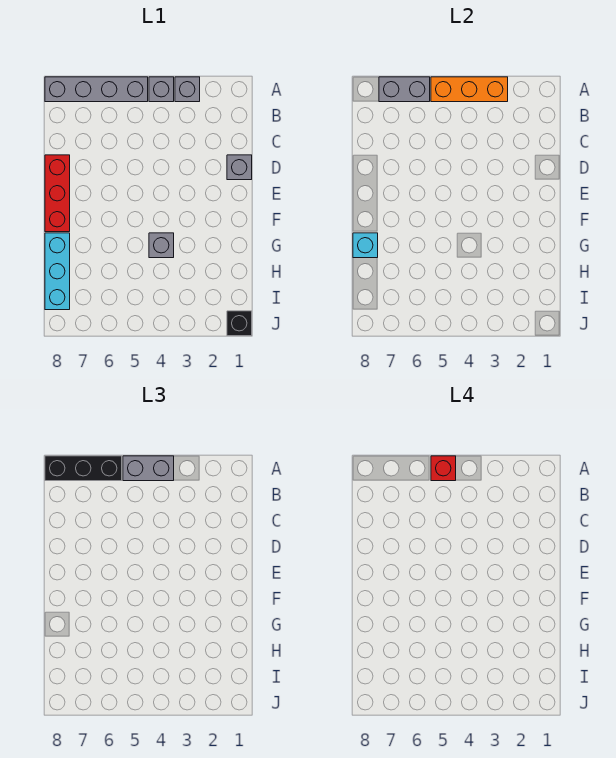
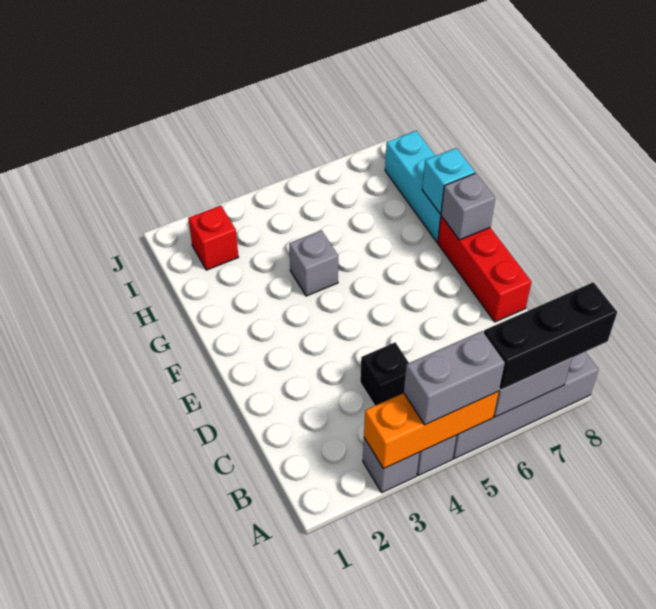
red brick A5 level 4 -> red brick I2 level 1
grey brick D1 level 1 -> grey brick F8 level 2
black brick J1 level 1 -> black brick C4 level 1

